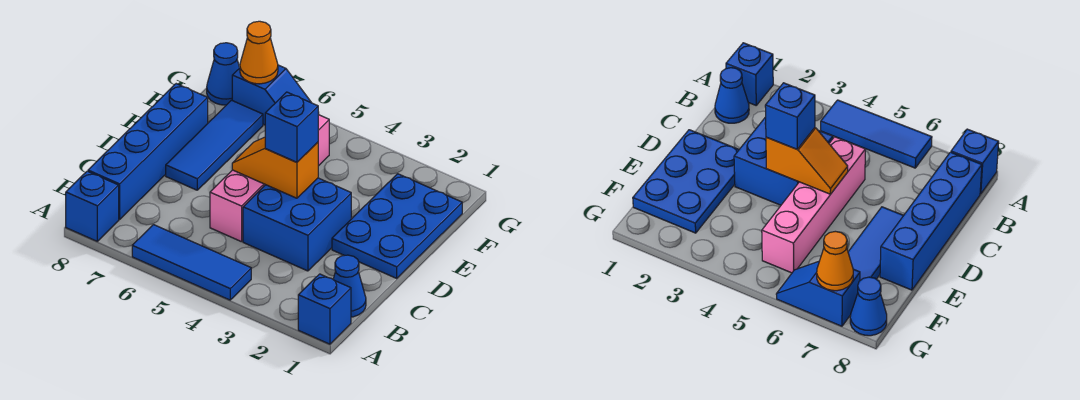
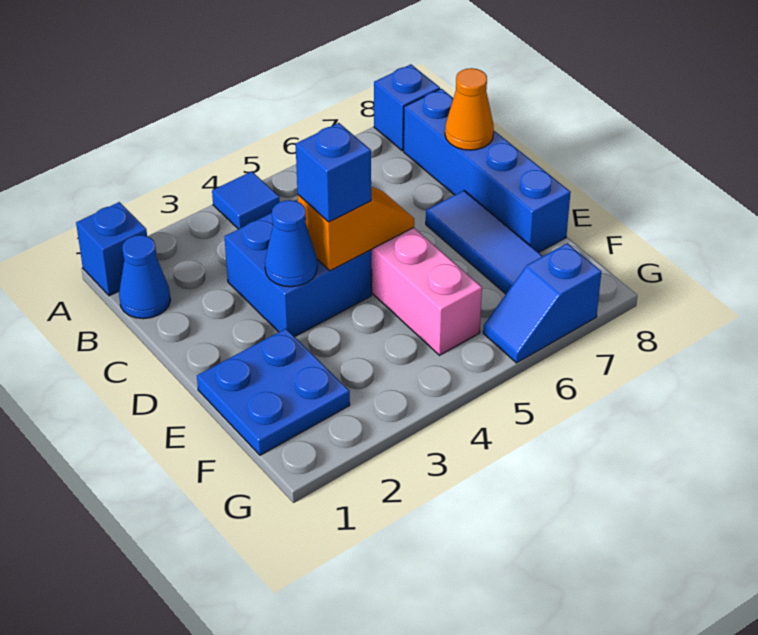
blue tile A4:A6 level 1 -> blue tile A4 level 1
blue plate D1:F2 level 1 -> blue plate E1:F2 level 1
orange cone G7 level 2 -> orange cone C8 level 2
blue cone G8 level 1 -> blue cone D3 level 2

